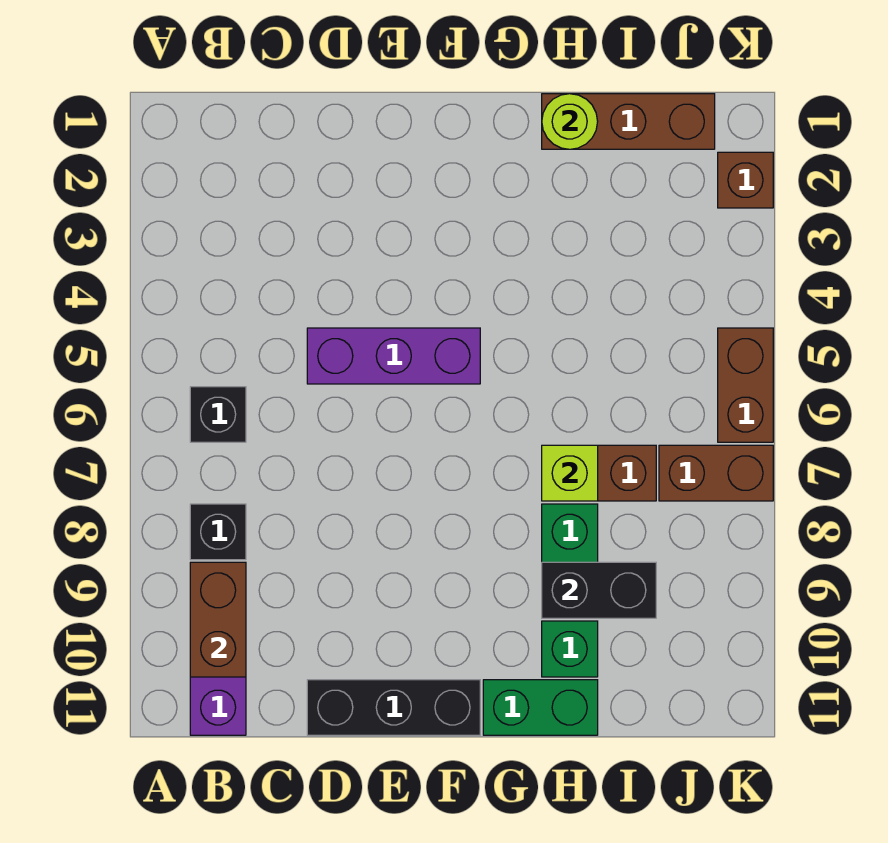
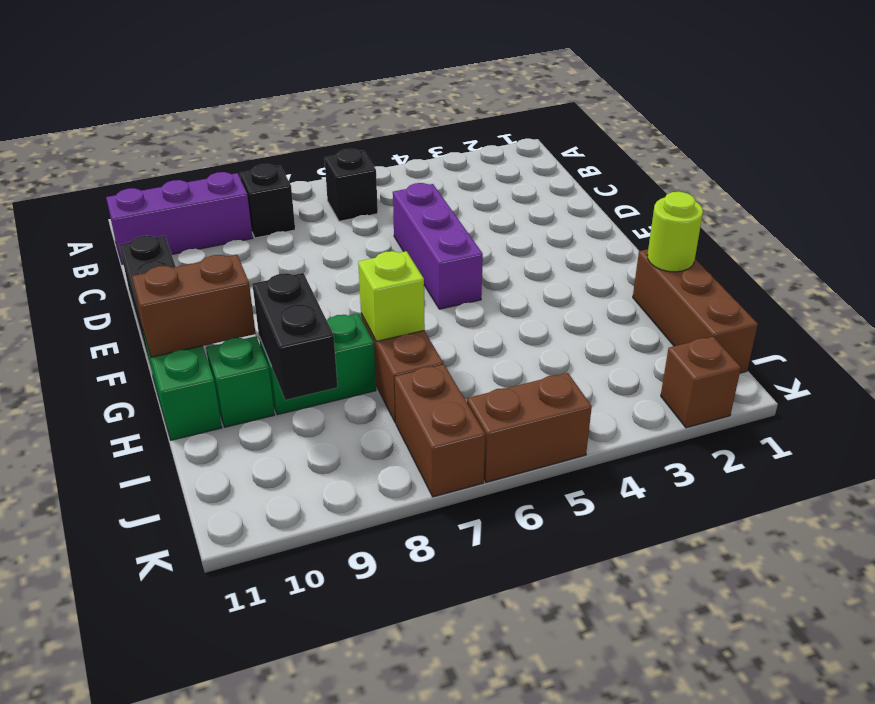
brown brick B9:B10 level 2 -> brown brick G10:G11 level 2

